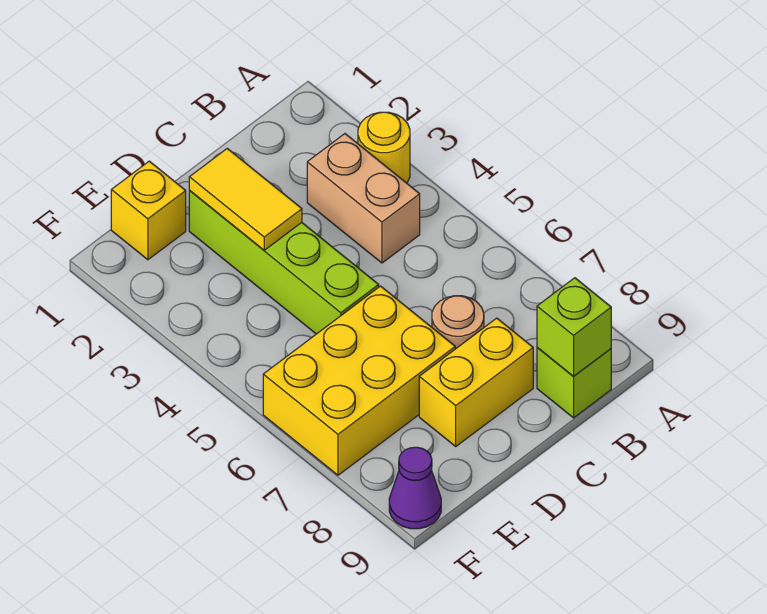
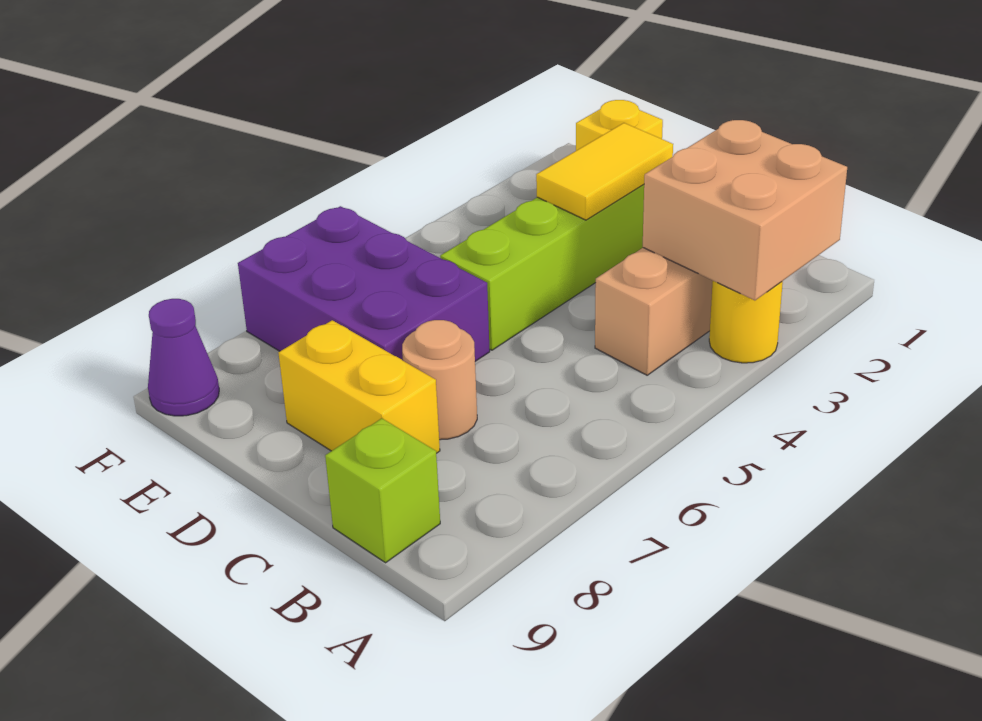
none -> tan brick A2:B3 level 2
lime brick B9 level 2 -> none
yellow brick D6:F7 level 1 -> purple brick D6:F7 level 1

